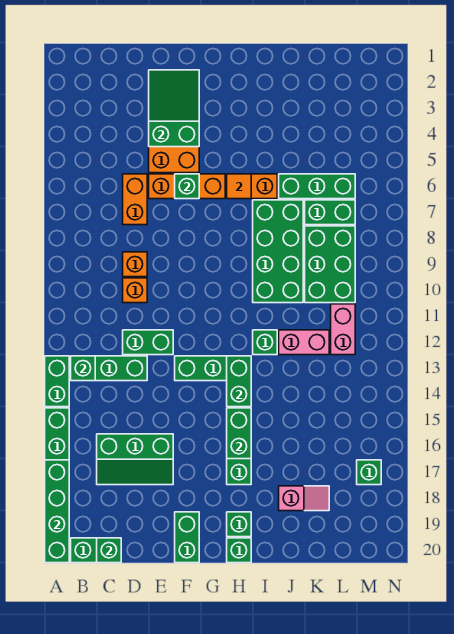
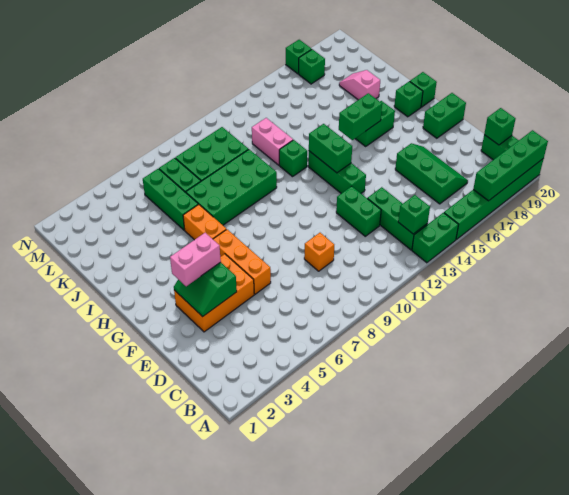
orange brick D6:D7 level 1 -> none
orange brick D10 level 1 -> none
green slope E2:F4 level 2 top 4 -> green slope E3:F4 level 2 top 4
green brick F6 level 2 -> green brick N17 level 1
orange tile H6 level 2 -> none
green brick H13:H14 level 2 -> green brick G13:H13 level 2
pink brick L11:L12 level 1 -> pink brick F3:F4 level 3

